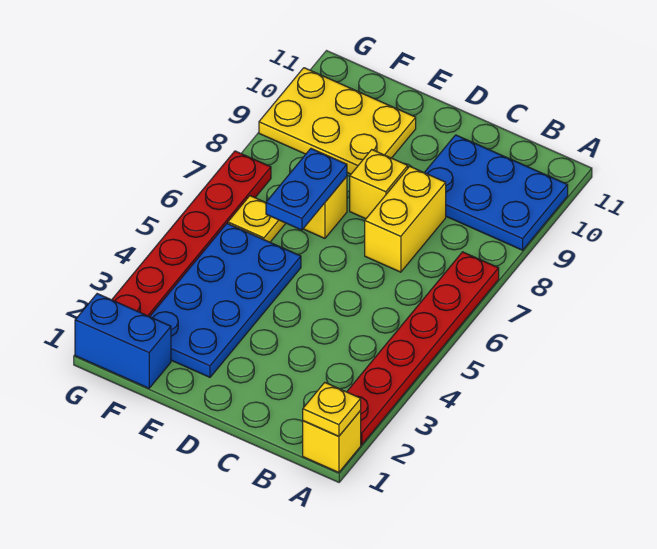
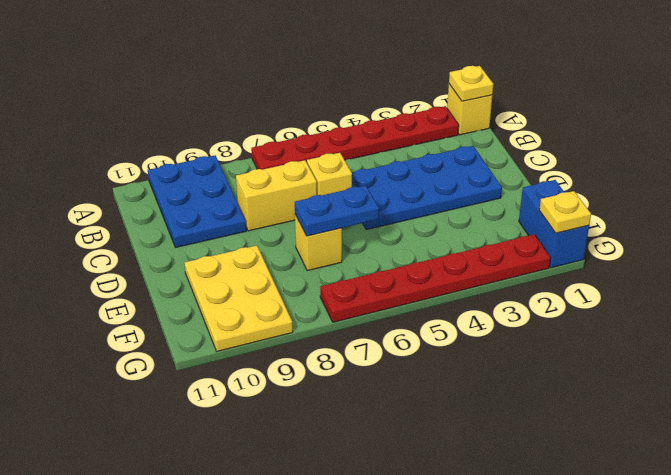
yellow brick D8 level 1 -> yellow brick C6 level 1
blue plate E2:F5 level 1 -> blue plate C2:D5 level 1
yellow plate F6 level 1 -> yellow plate G1 level 2

